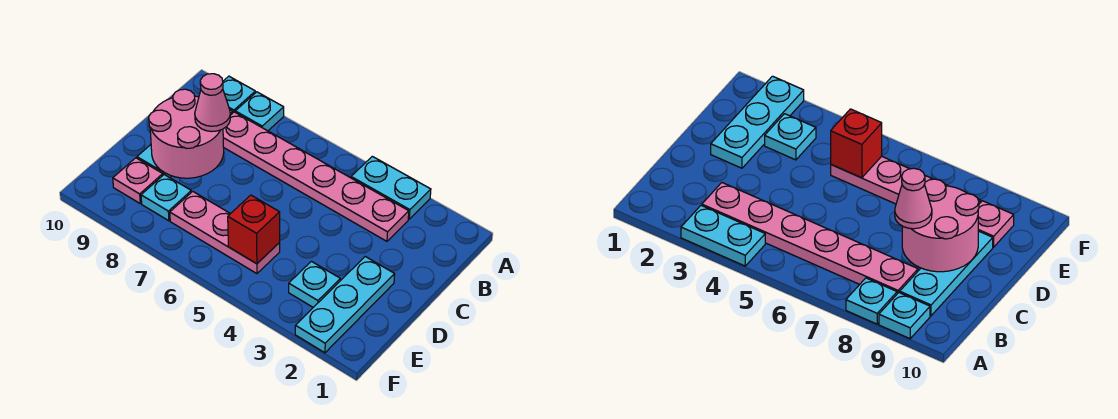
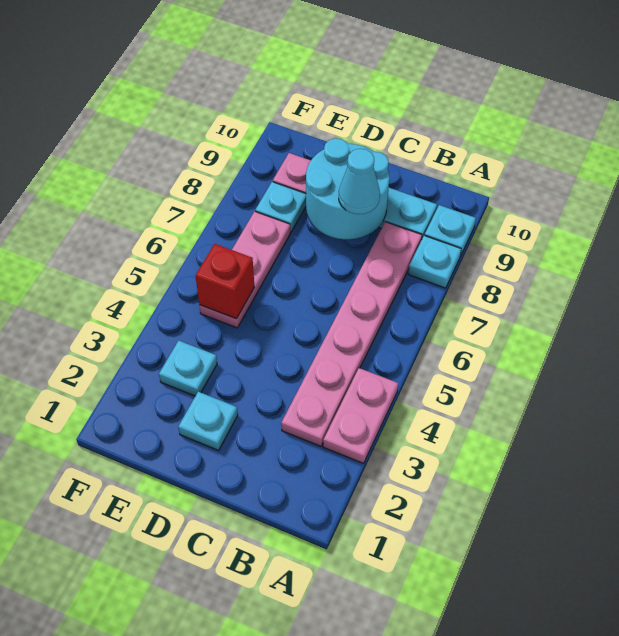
cyan plate A3:A4 level 1 -> pink plate A3:A4 level 1
pink round brick C8:D9 level 2 -> cyan round brick C8:D9 level 2
pink cone C8 level 3 -> cyan cone C8 level 3
cyan plate D2:F2 level 1 -> cyan plate D2 level 1

